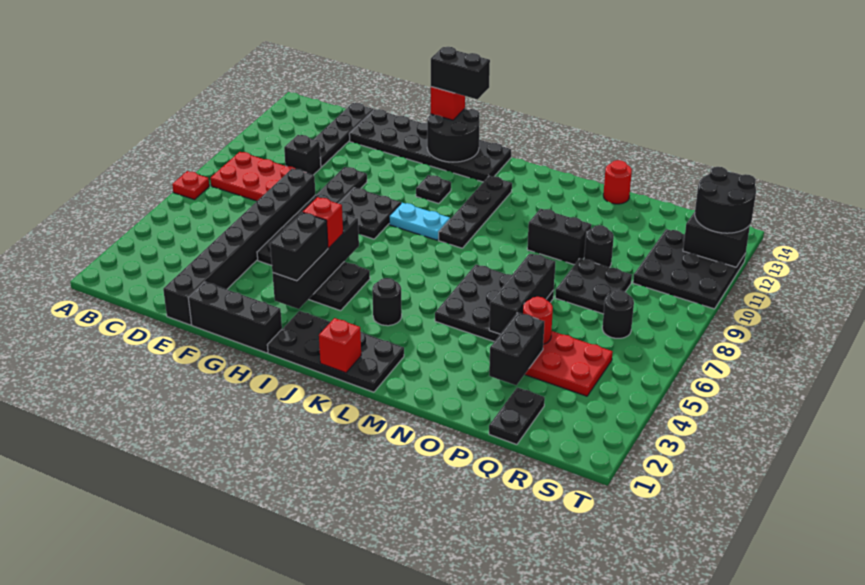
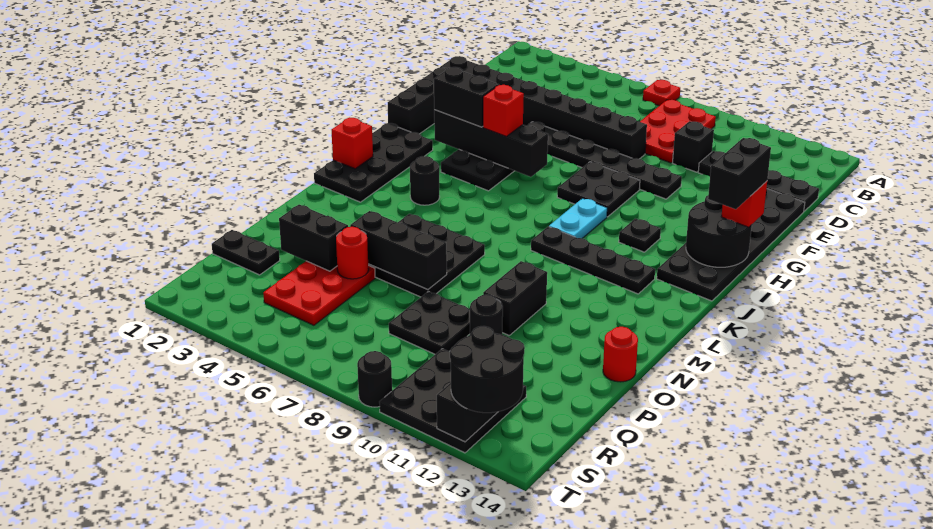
black round brick R7 level 1 -> black round brick T9 level 1

